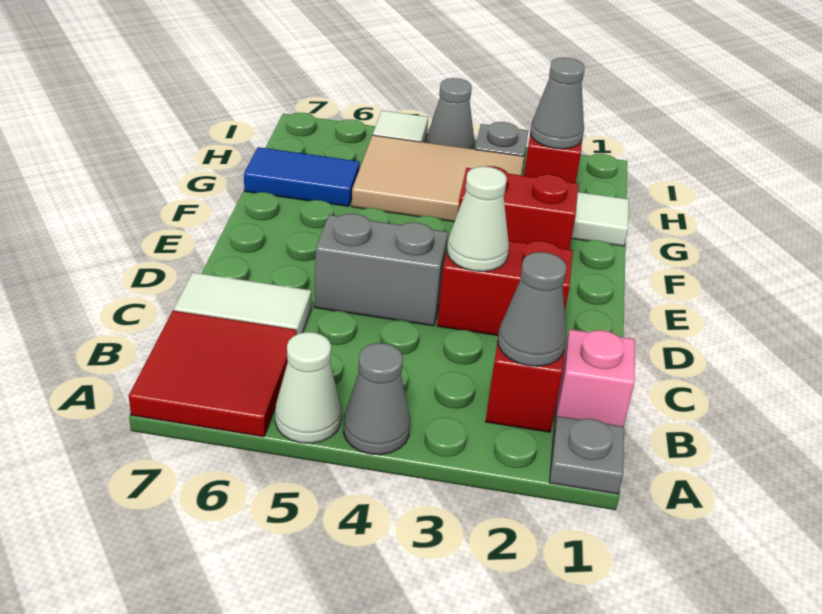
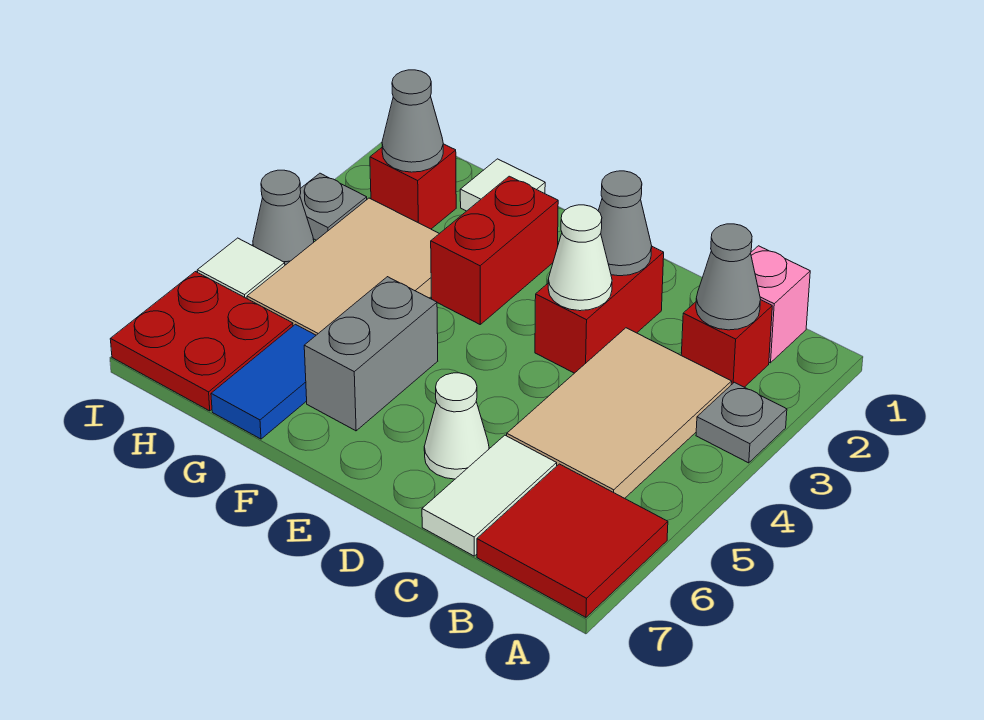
grey plate A1 level 1 -> grey plate A3 level 1
grey cone A4 level 1 -> grey cone D2 level 2
white cone A5 level 1 -> white cone D6 level 1
none -> tan tile B3:C5 level 1
grey brick D4:D5 level 1 -> grey brick F5:F6 level 1
none -> red plate H6:I7 level 1

